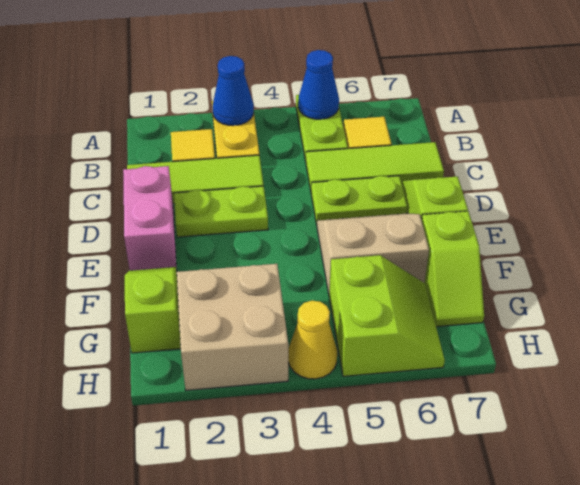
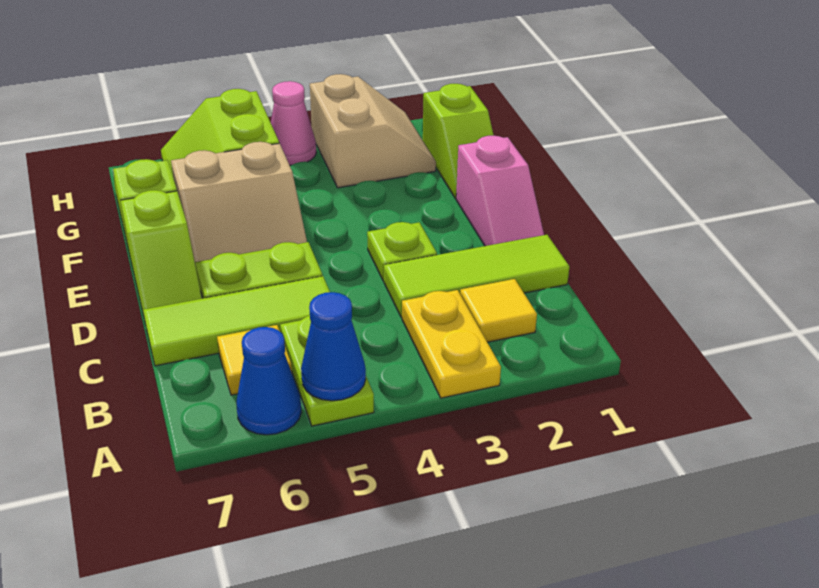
blue cone A3 level 2 -> blue cone A6 level 1
pink brick D1:E1 level 1 -> pink slope D1:E1 level 1 top E
lime plate D2:D3 level 1 -> lime plate D3 level 1
tan brick G2:H3 level 1 -> tan slope G2:H3 level 1 top 3
yellow cone H4 level 1 -> pink cone H4 level 1

